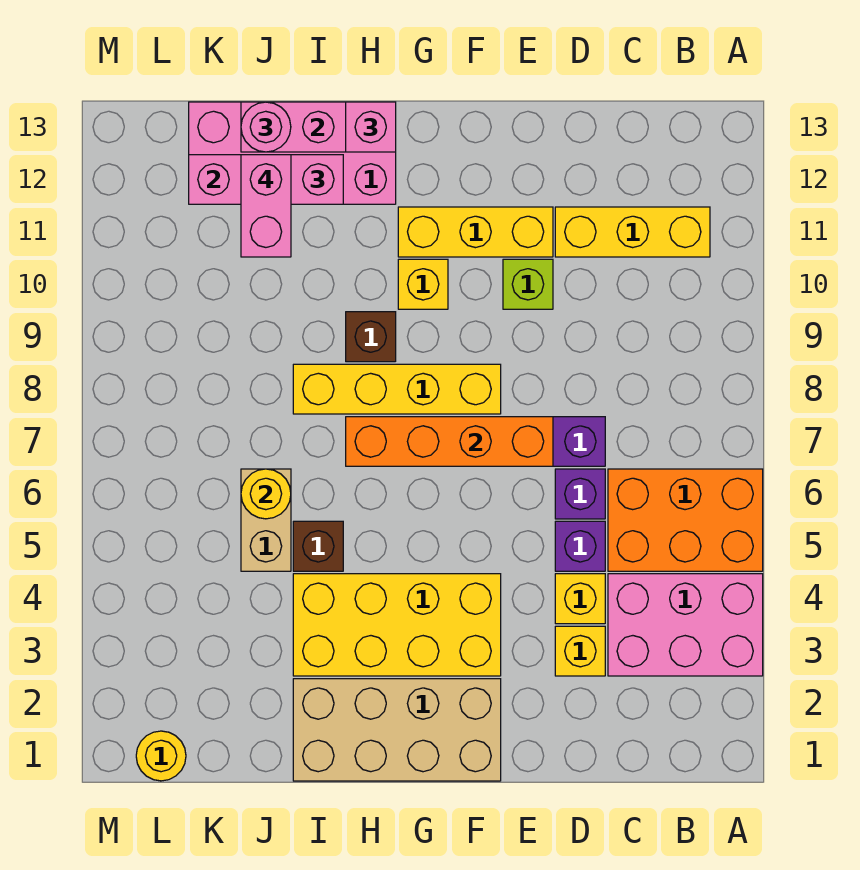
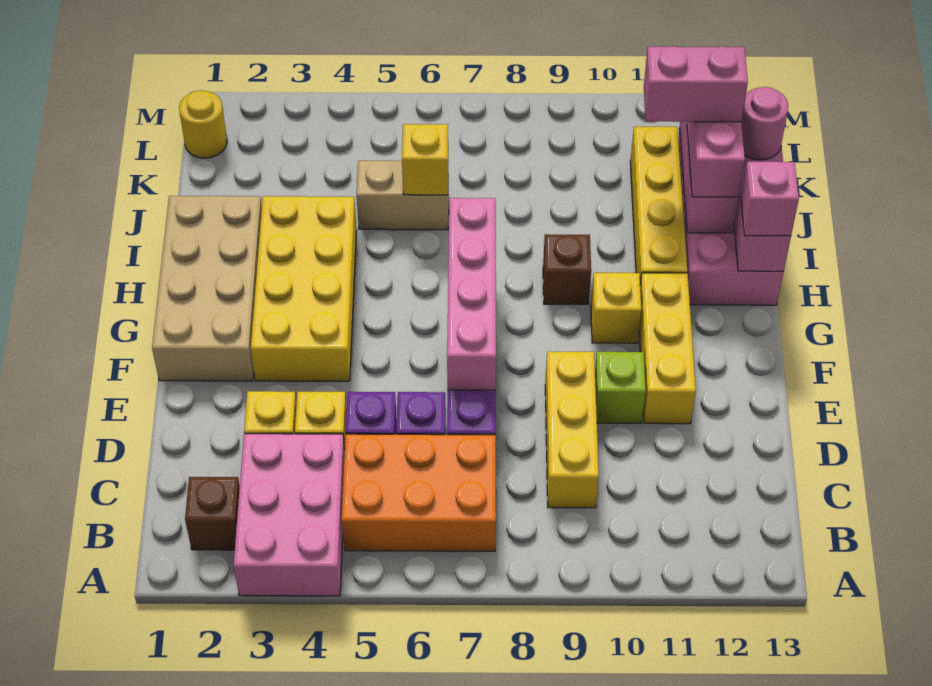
orange brick A5:C6 level 1 -> orange brick B5:C7 level 1
yellow brick B11:D11 level 1 -> yellow brick C9:E9 level 1
orange brick E7:H7 level 2 -> pink brick E7:H7 level 2
yellow brick F8:I8 level 1 -> yellow brick H11:K11 level 1
brown brick I5 level 1 -> brown brick B2 level 1
yellow round brick J6 level 2 -> yellow brick J6 level 2

